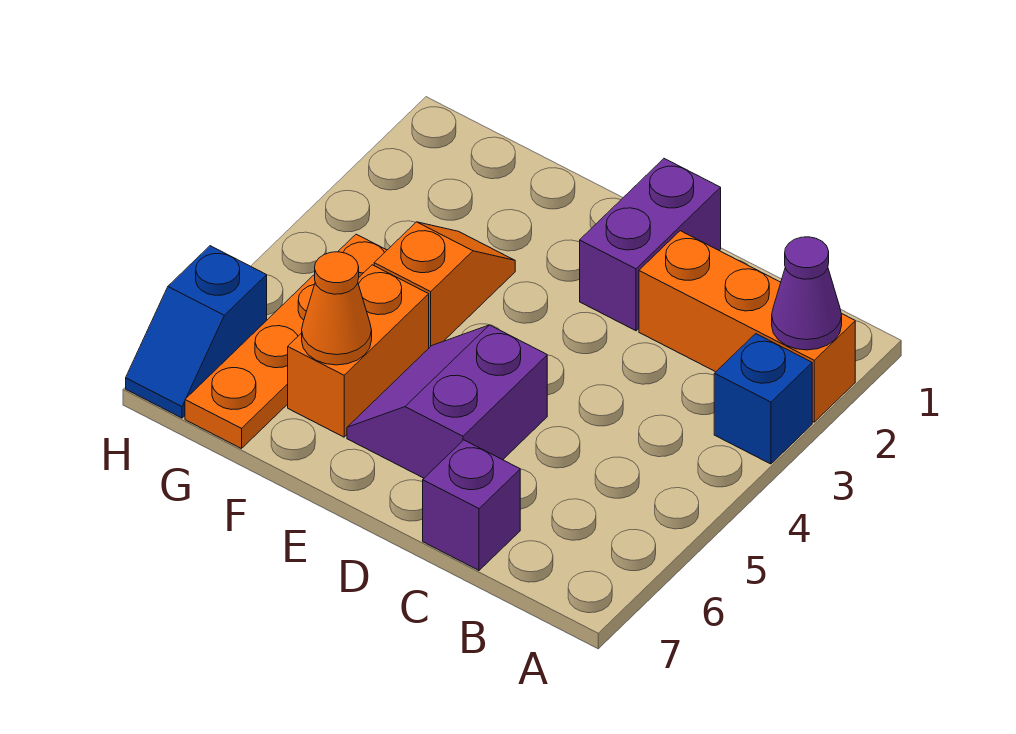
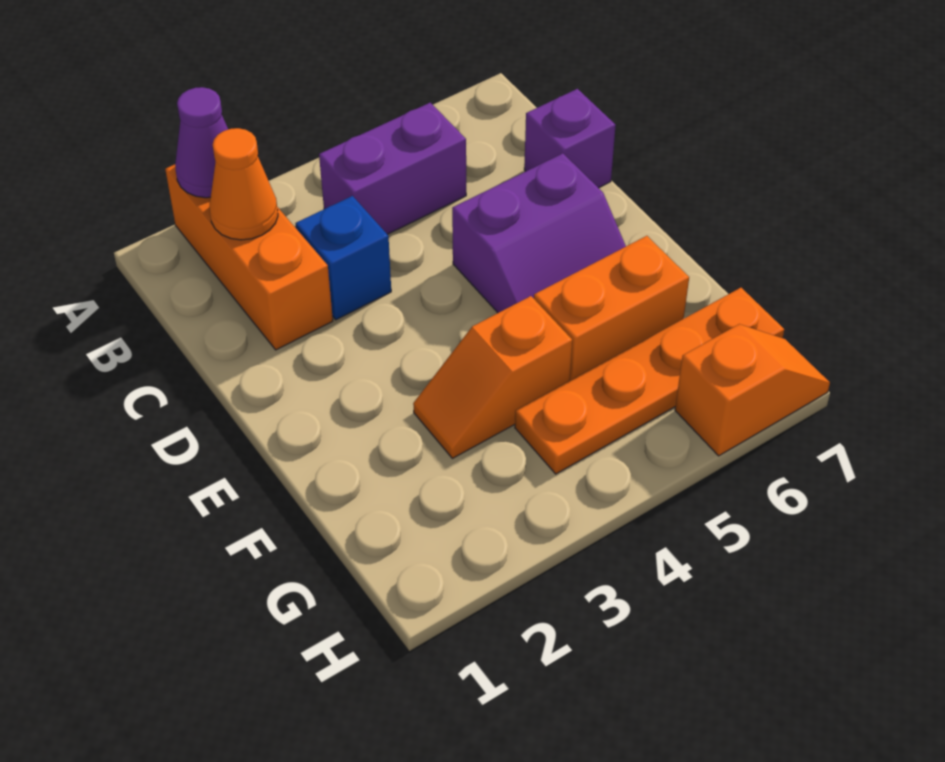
blue brick A3 level 1 -> blue brick C3 level 1
purple brick D1:D2 level 1 -> purple brick B4:B5 level 1
orange cone F6 level 2 -> orange cone B2 level 2
blue slope H6:H7 level 1 top 6 -> orange slope H6:H7 level 1 top 6

